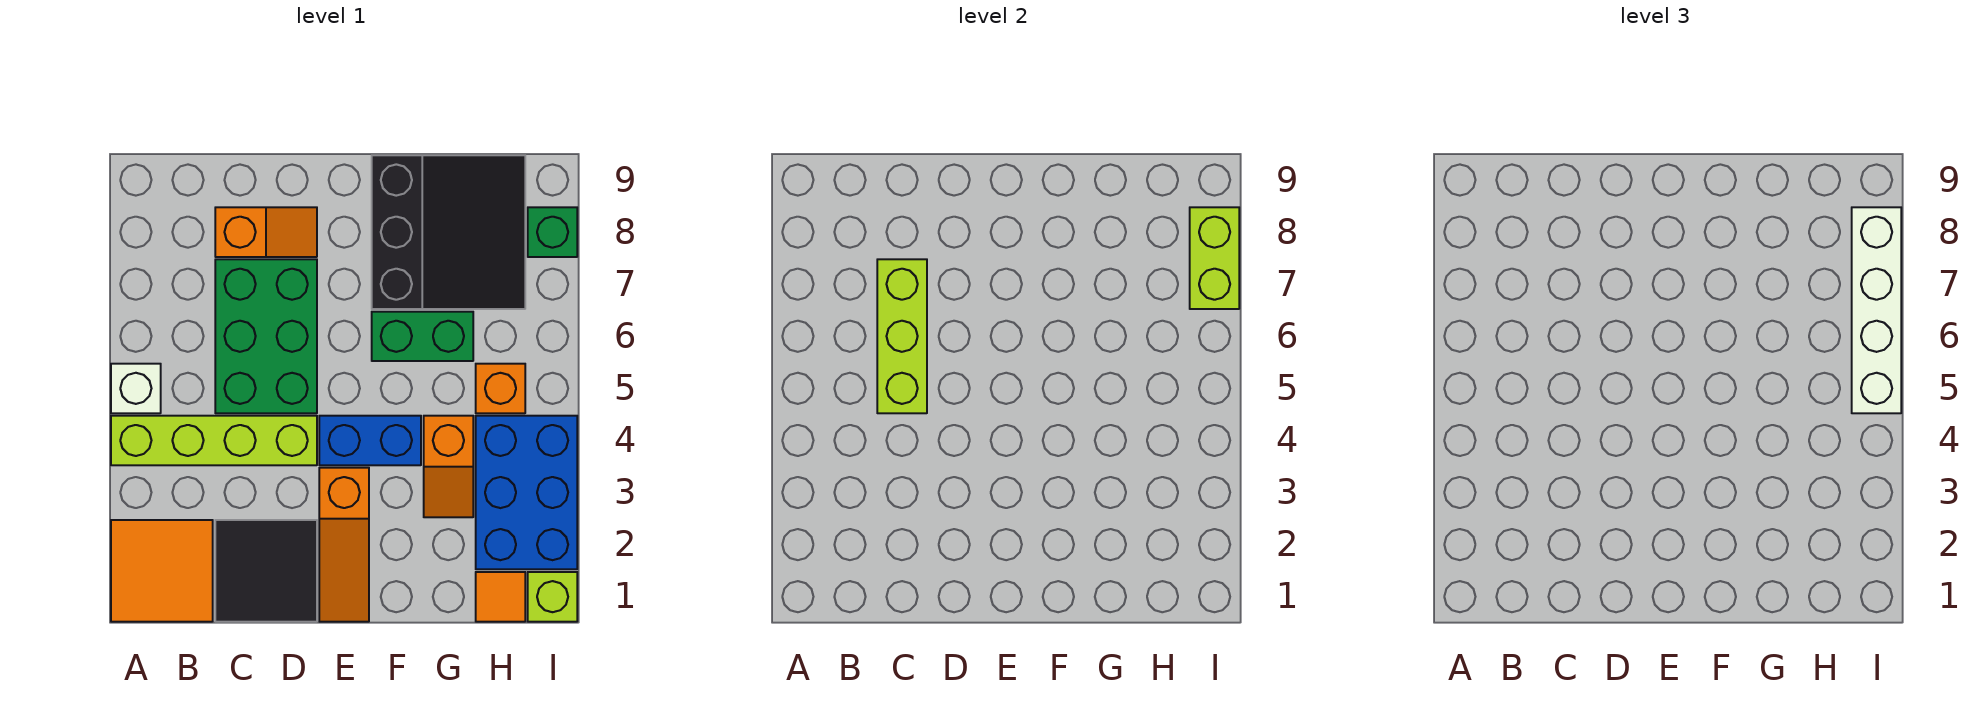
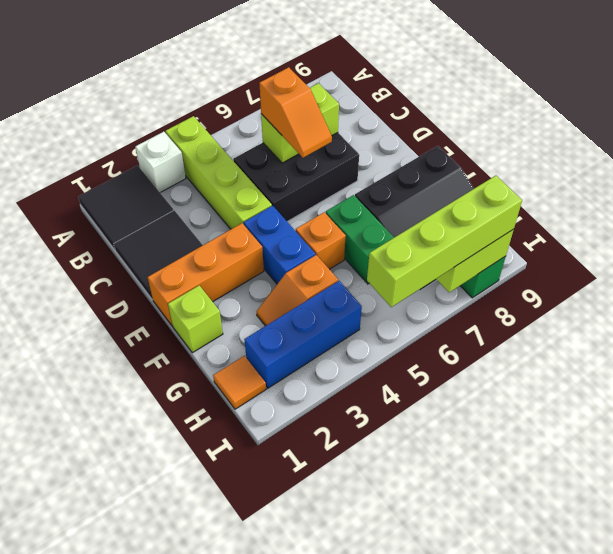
orange tile A1:B2 level 1 -> black tile A1:B2 level 1
white brick A5 level 1 -> white brick A3 level 1
green brick C5:D7 level 1 -> black brick C5:D7 level 1
lime brick C5:C7 level 2 -> lime brick C6:C7 level 2
orange slope C8:D8 level 1 top C -> orange slope C6:D6 level 3 top C
orange slope E1:E3 level 1 top 3 -> orange brick E1:E3 level 1
blue brick H2:I4 level 1 -> blue brick H2:H4 level 1
orange brick H5 level 1 -> orange brick F5 level 1
lime brick I1 level 1 -> lime brick F1 level 1
white brick I5:I8 level 3 -> lime brick I5:I8 level 3

